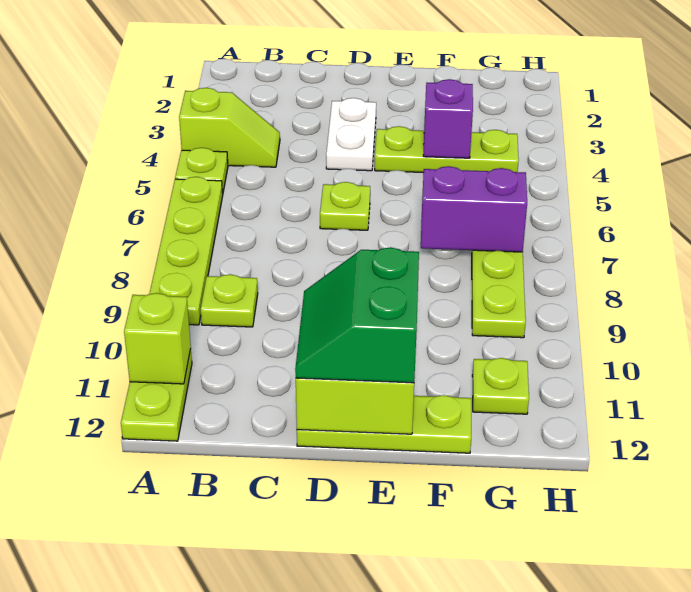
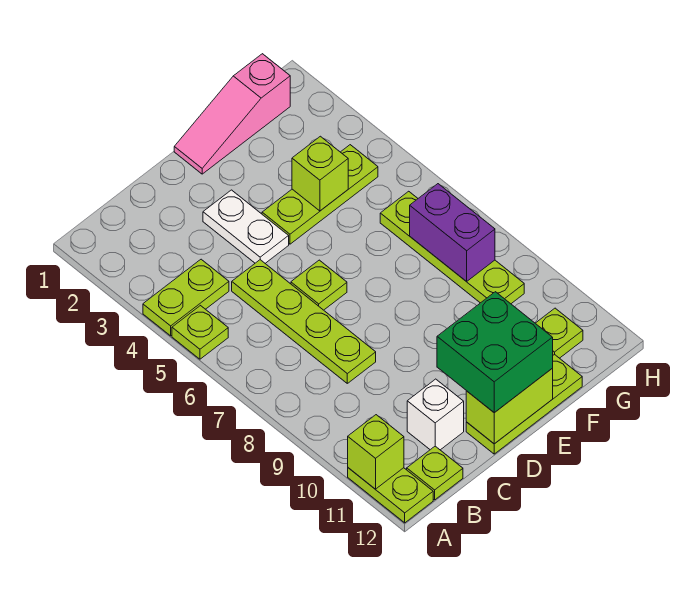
lime slope A4:B4 level 1 top A -> lime plate A4:B4 level 1
lime plate A6:A9 level 1 -> lime plate C5:C8 level 1
lime plate B9 level 1 -> lime plate B12 level 1
none -> white brick C11 level 1
green slope D11:E12 level 3 top E -> green brick D11:E12 level 3
none -> pink slope E1:G1 level 1 top G
purple brick F4 level 2 -> lime brick F4 level 2
purple brick F7:G7 level 2 -> purple brick G7:G8 level 2

